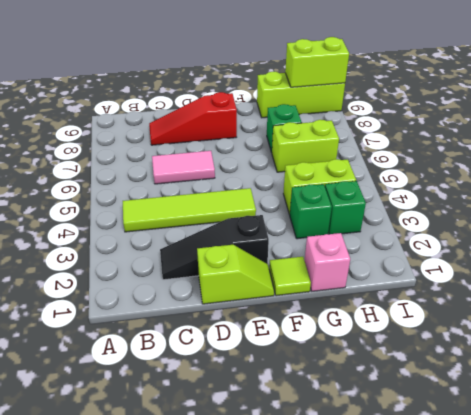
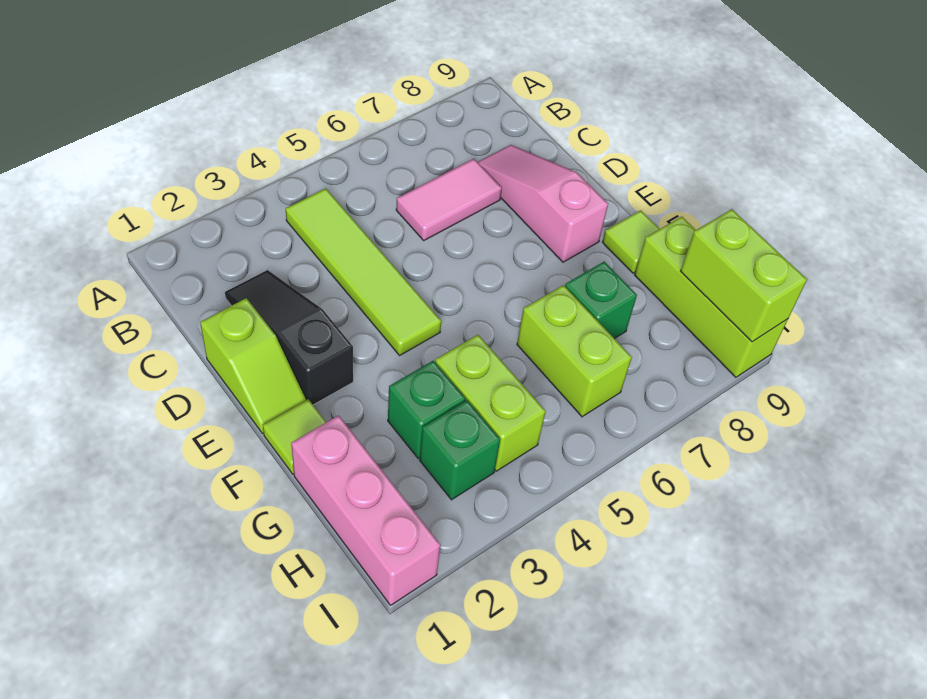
pink tile C6:D6 level 1 -> pink tile C6:C7 level 1
red slope C8:E8 level 1 top E -> pink slope C8:E8 level 1 top E
none -> lime tile F9 level 1
pink brick G1 level 1 -> pink brick G1:I1 level 1

